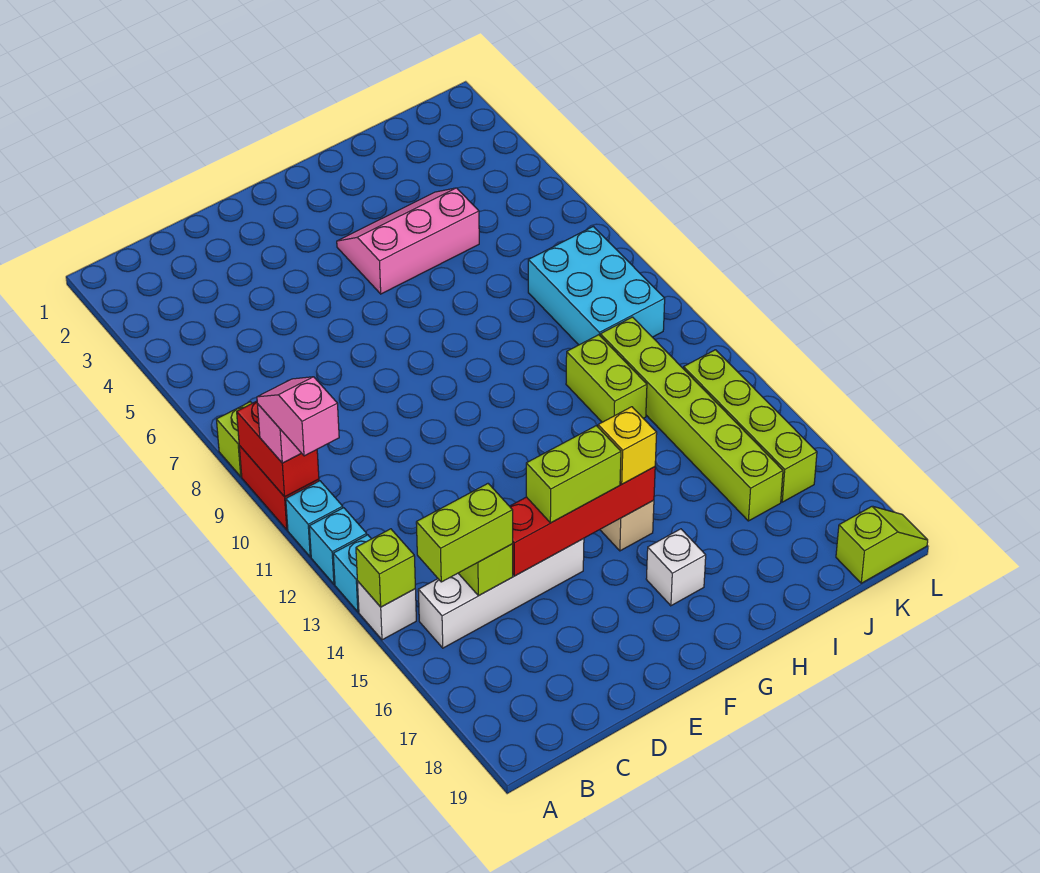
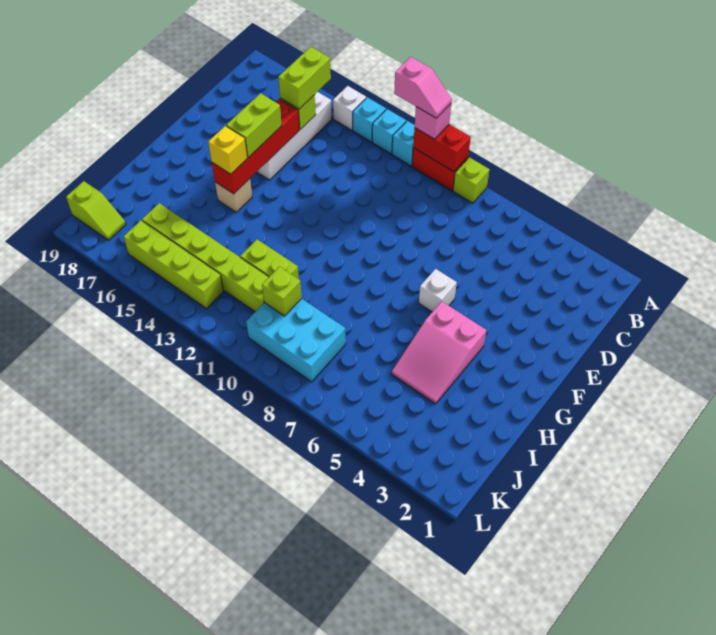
lime brick A14 level 2 -> lime brick J10 level 2
pink slope G4:I5 level 1 top 5 -> pink slope G4:I5 level 1 top G
white brick G17 level 1 -> white brick F6 level 1
lime slope K19:L19 level 1 top K -> lime slope K18:K19 level 1 top 19

